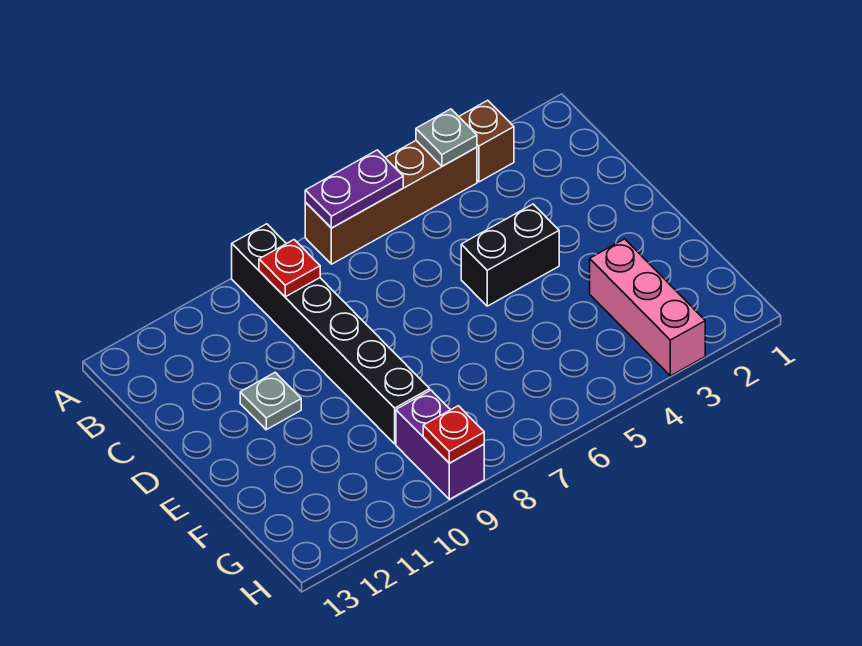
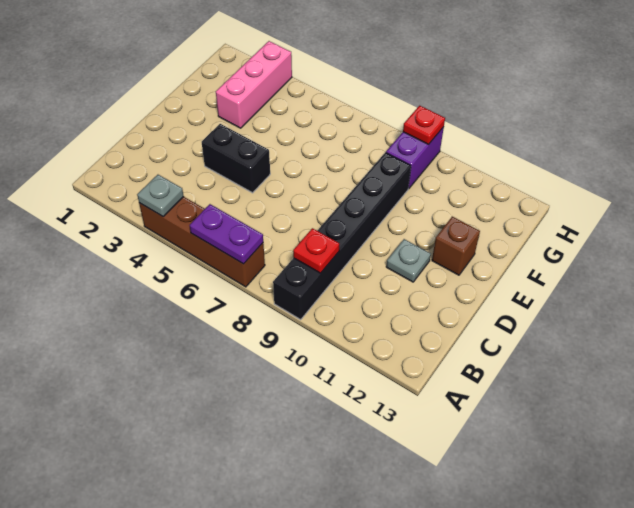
brown brick A3 level 1 -> brown brick E12 level 1

